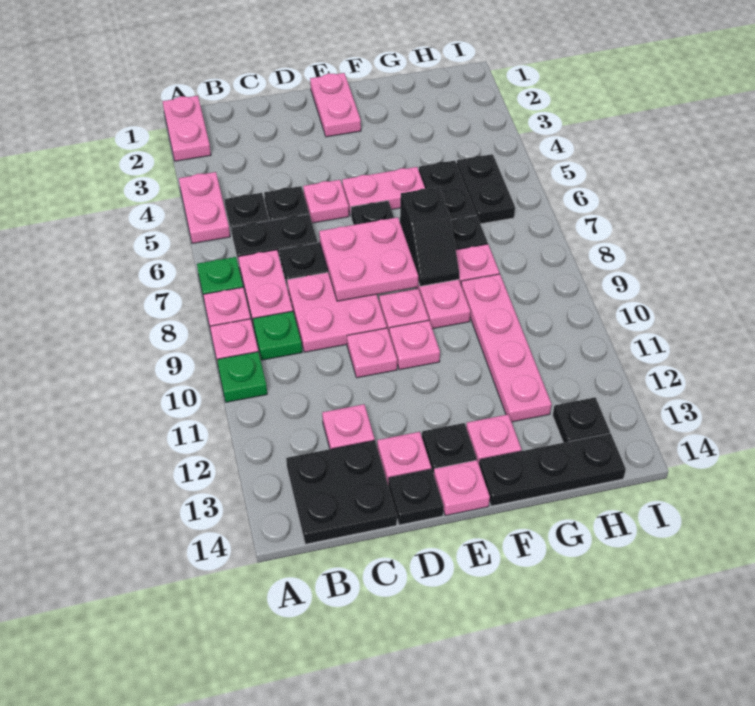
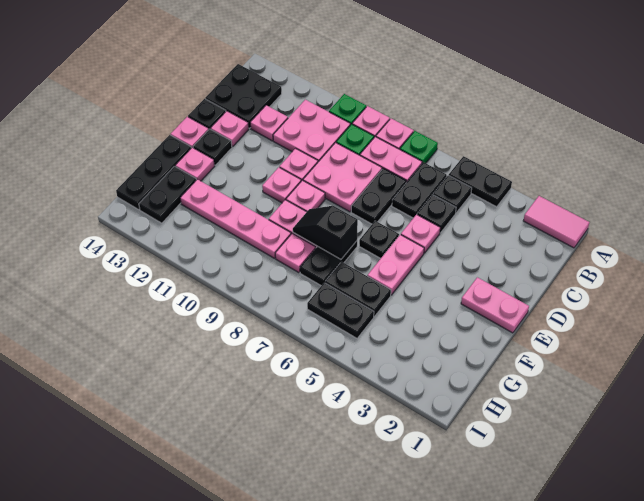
pink plate A1:A2 level 1 -> pink tile A1:A2 level 1
pink plate A4:A5 level 1 -> black plate A4:A5 level 1
pink plate D7:E8 level 2 -> pink plate B10:C11 level 1
black plate H13 level 1 -> black plate G13:H13 level 1

